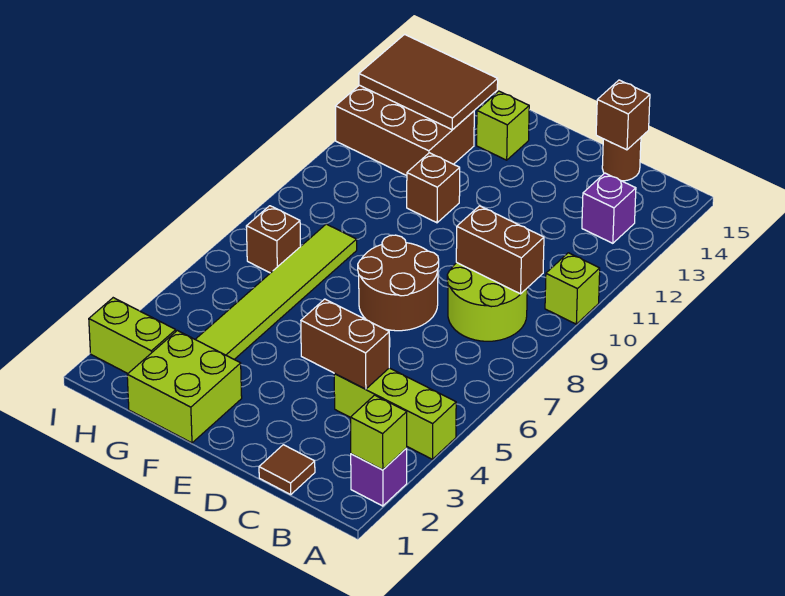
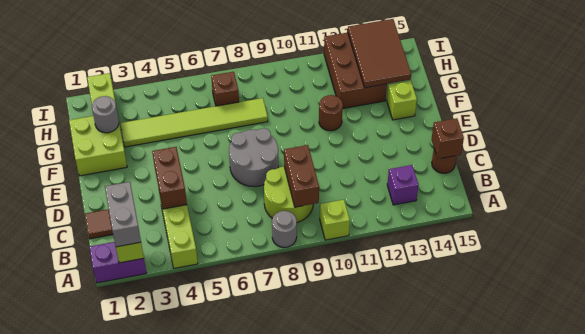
purple brick A2 level 1 -> purple brick A1:A2 level 1
none -> grey brick A2:B2 level 3
none -> grey round brick A8 level 1
brown round brick D7:E8 level 1 -> grey round brick D7:E8 level 1
brown brick F11 level 1 -> brown round brick F11 level 1
none -> grey round brick G2 level 2

